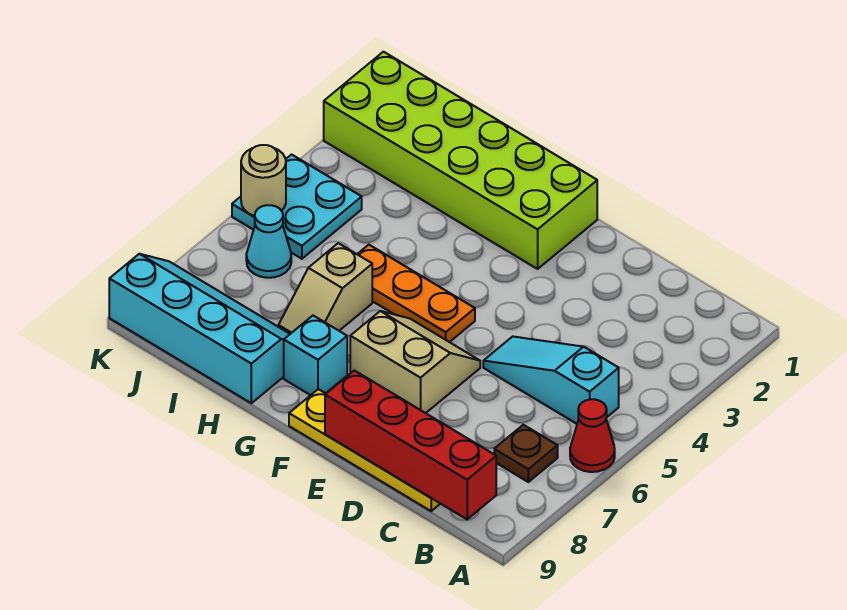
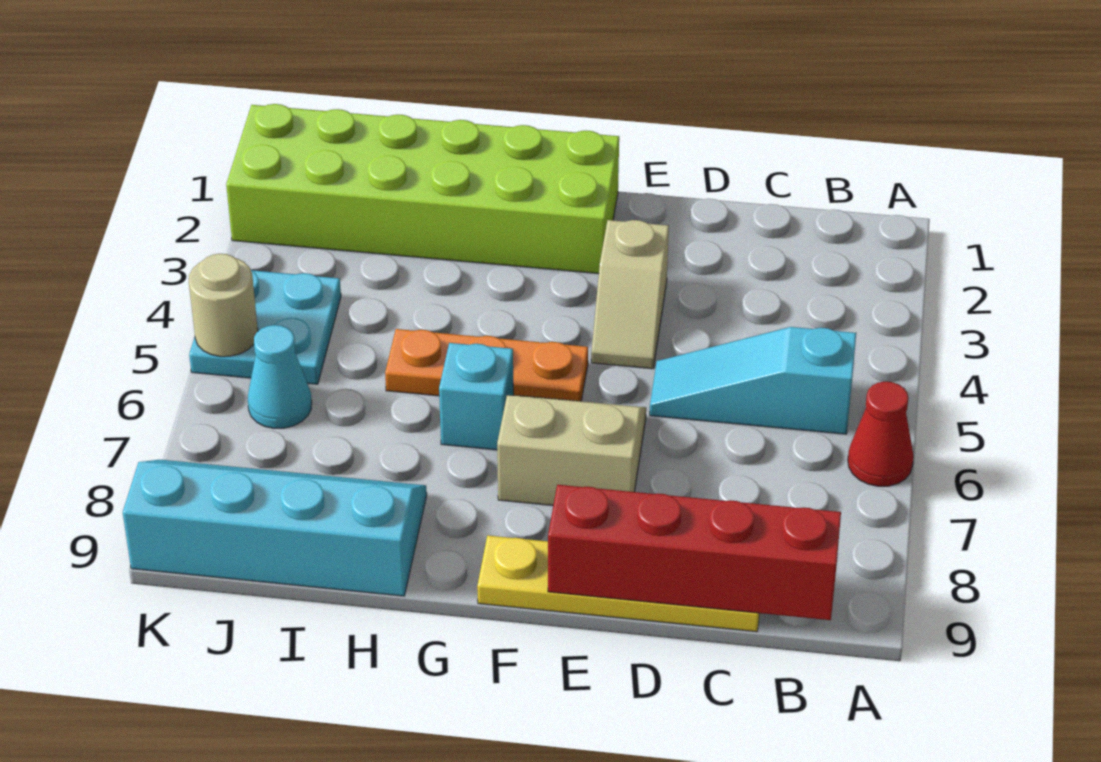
brown plate B7 level 1 -> none
cyan brick G8 level 1 -> cyan brick G6 level 1
tan slope H6:H7 level 1 top 6 -> tan slope E3:E4 level 1 top 3

